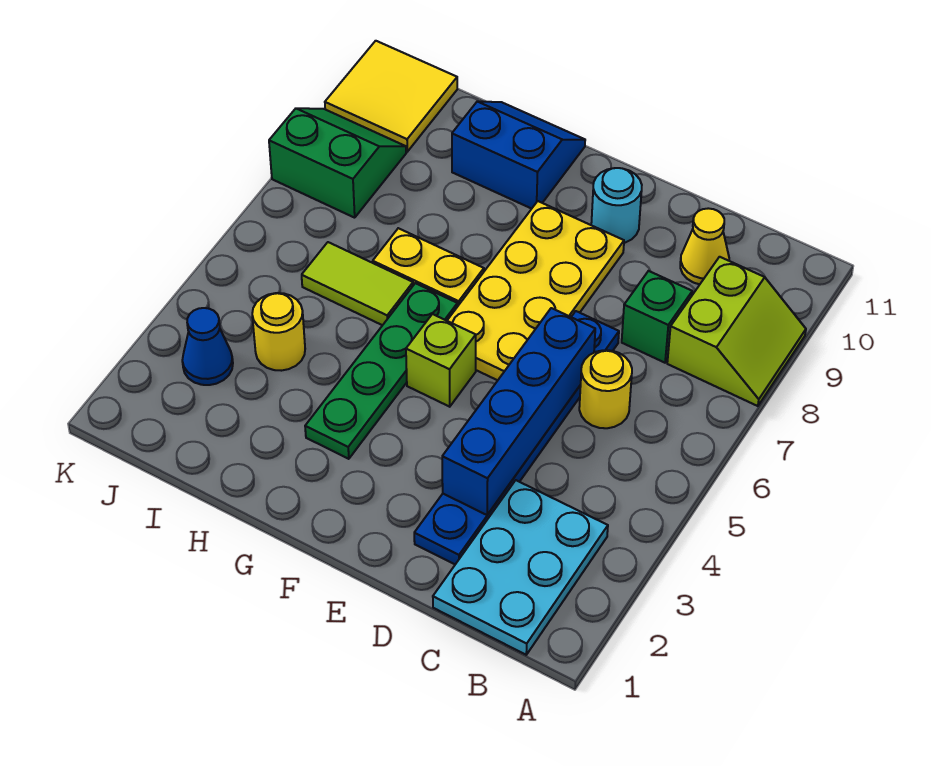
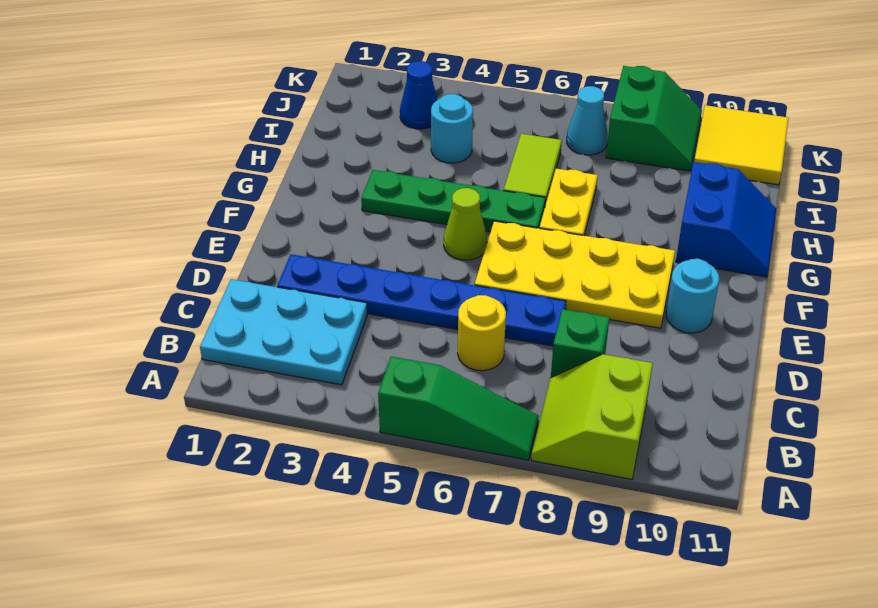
none -> green slope A5:A7 level 1 top 5
lime slope A8:B9 level 1 top B -> lime slope A8:B9 level 1 top 9
yellow cone C10 level 1 -> none
blue brick D3:D6 level 2 -> none
lime brick F5 level 1 -> lime cone F5 level 1
yellow round brick I4 level 1 -> cyan round brick I4 level 1
none -> cyan cone J7 level 1

